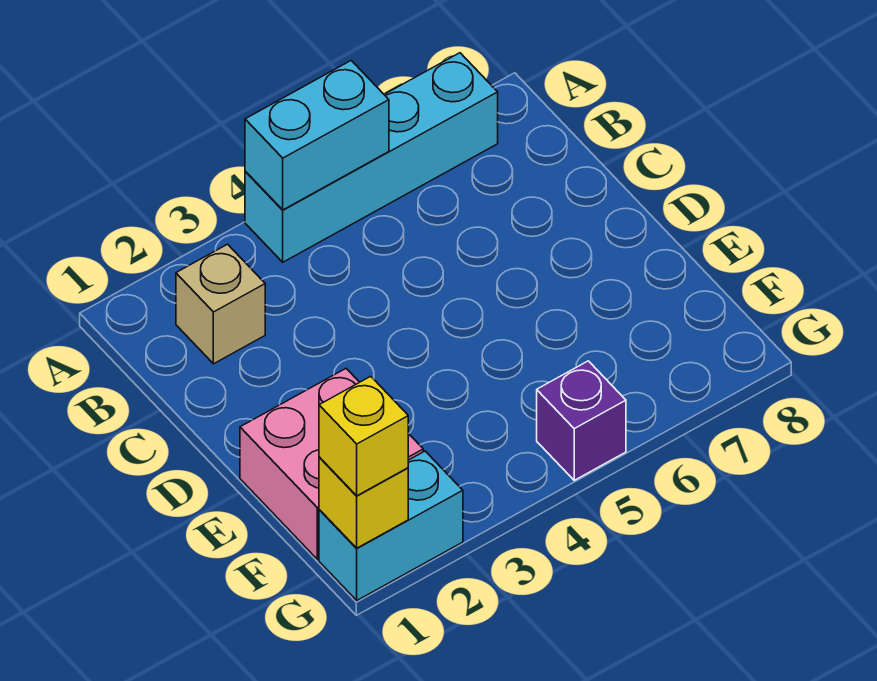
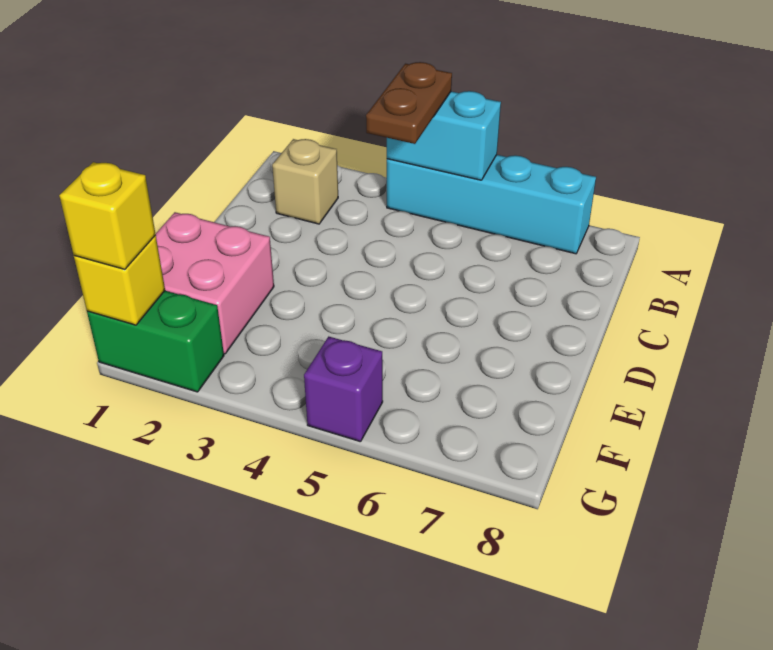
none -> brown plate A4:B4 level 3
cyan brick G1:G2 level 1 -> green brick G1:G2 level 1

